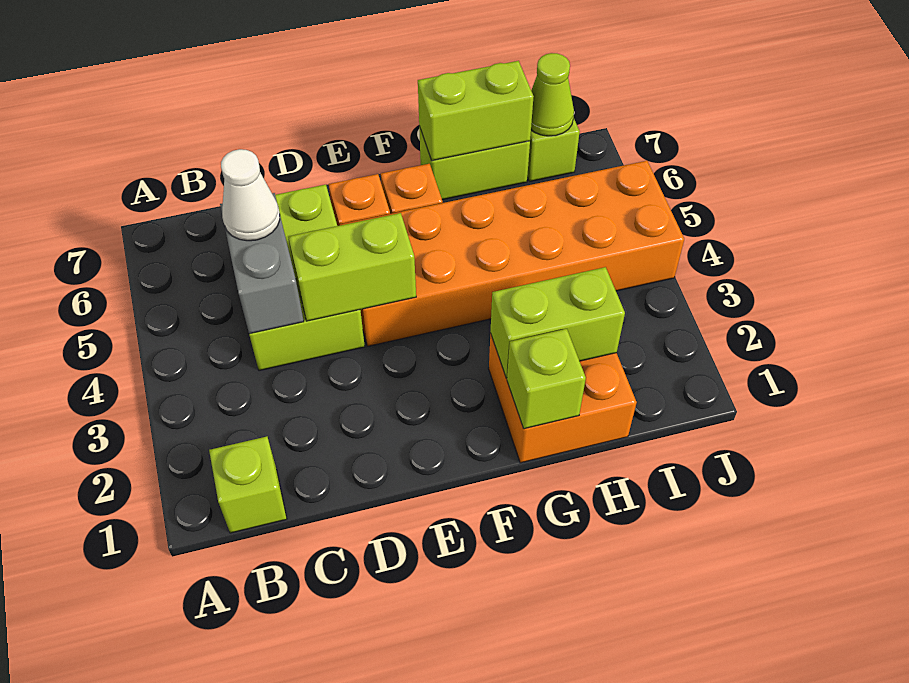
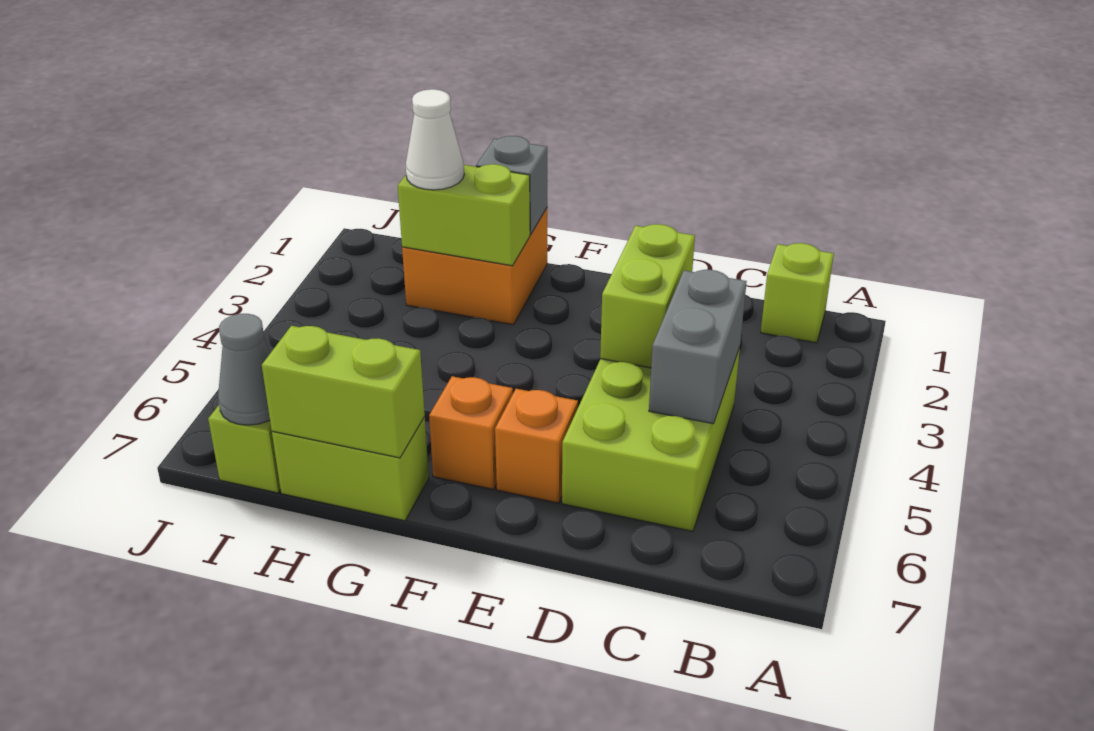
white cone C5 level 3 -> white cone H2 level 3
lime brick D4:E4 level 2 -> lime brick D3:D4 level 2
orange brick E4:J5 level 1 -> none
lime brick G1 level 2 -> grey brick G1 level 2
lime cone I7 level 2 -> grey cone I7 level 2

